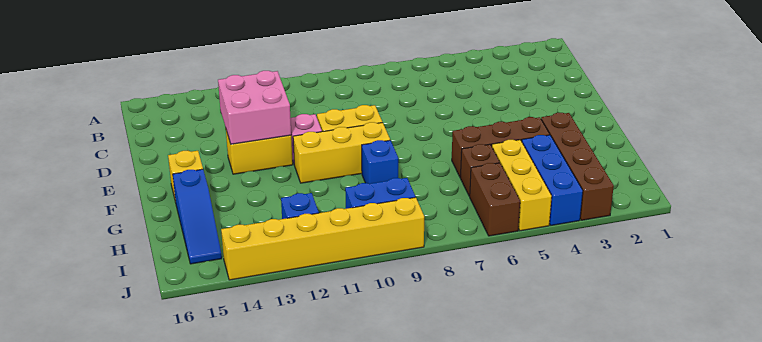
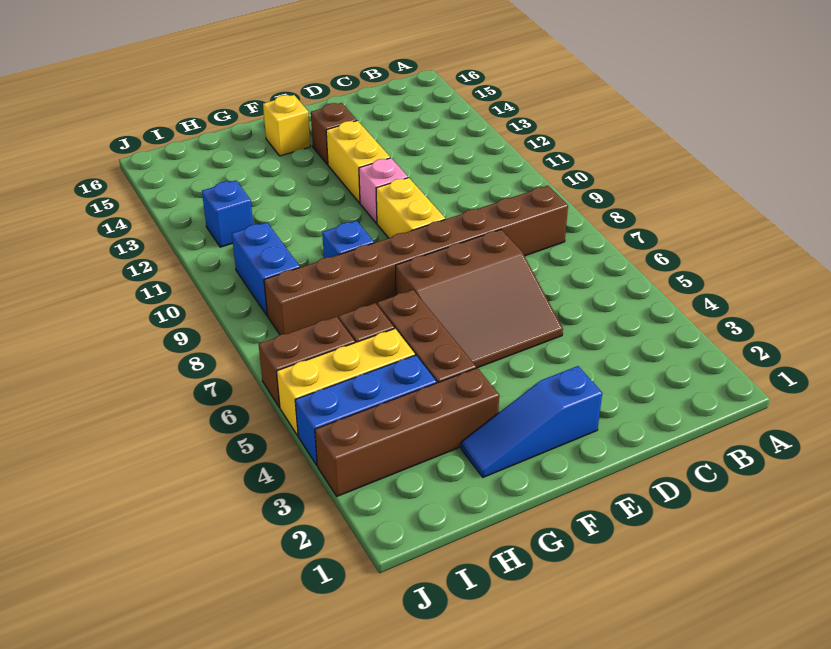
none -> brown brick B8:I8 level 1
none -> brown slope D5:F7 level 1 top 7
pink brick D12:E13 level 2 -> none
none -> brown brick E14 level 1
yellow brick F9:F11 level 1 -> none
blue slope G15:I15 level 1 top G -> blue slope E2:G2 level 1 top E
yellow brick J9:J14 level 1 -> none

